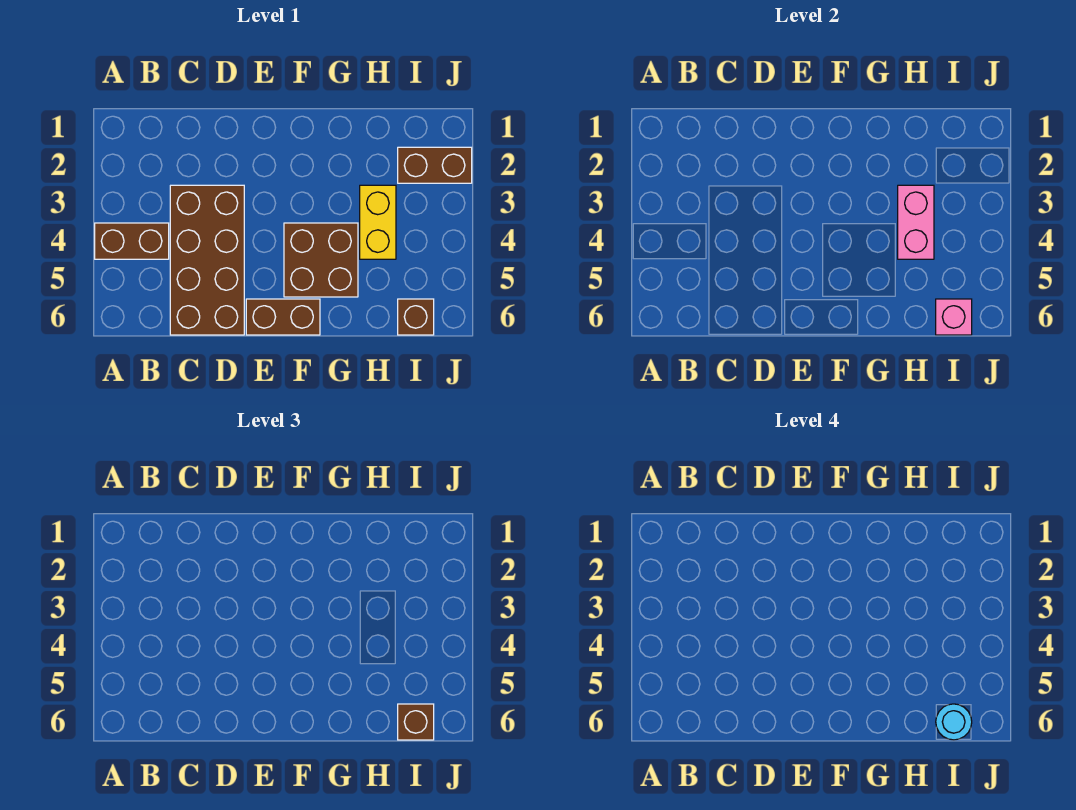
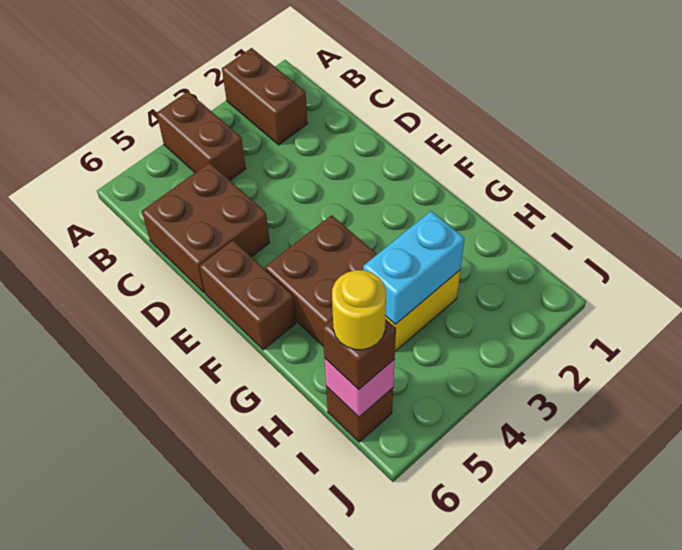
brown brick C3:D6 level 1 -> brown brick C5:D6 level 1
pink brick H3:H4 level 2 -> cyan brick H3:H4 level 2
brown brick I2:J2 level 1 -> brown brick A2:B2 level 1
cyan round brick I6 level 4 -> yellow round brick I6 level 4

